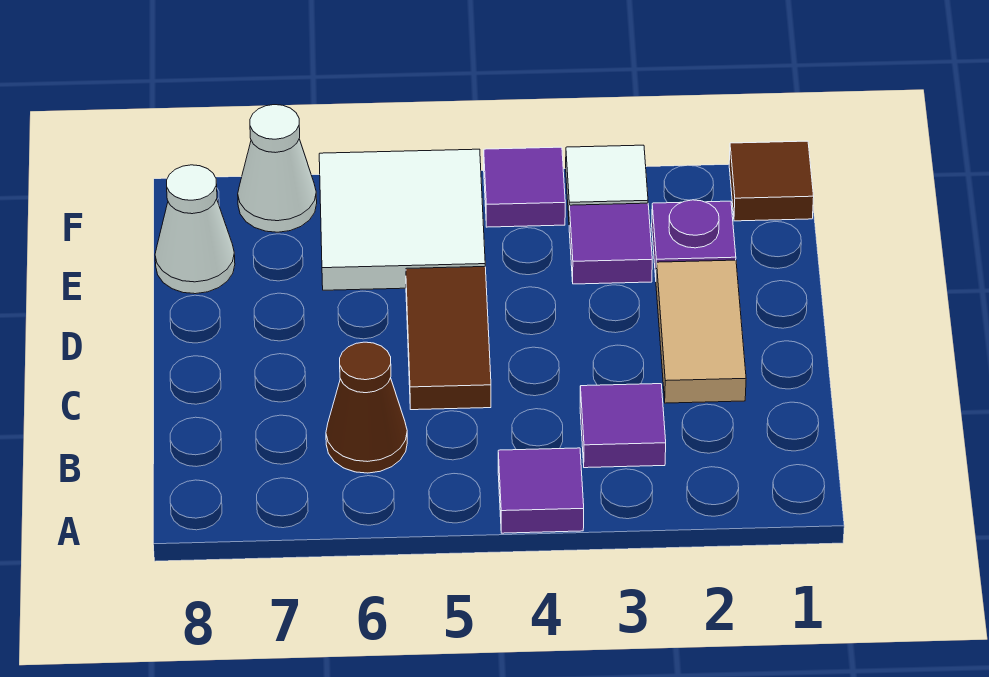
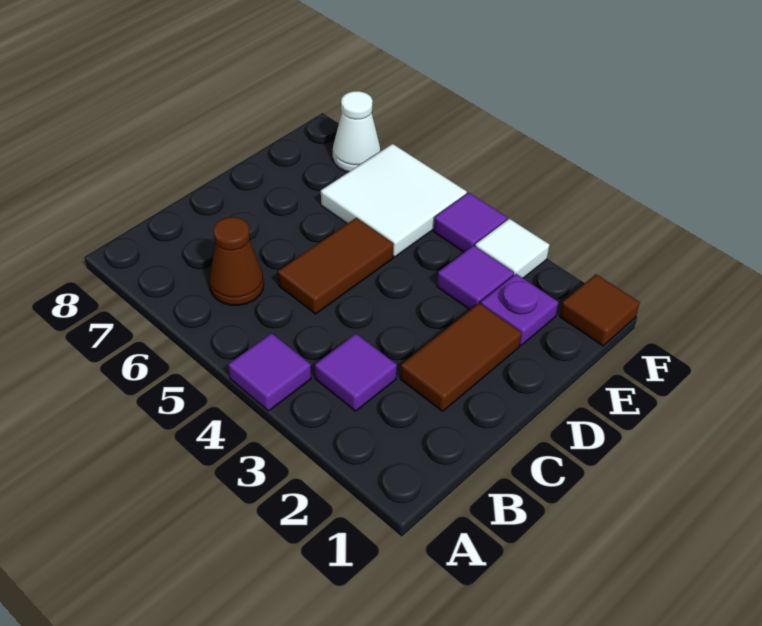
tan tile C2:D2 level 1 -> brown tile C2:D2 level 1
white cone E8 level 1 -> none

